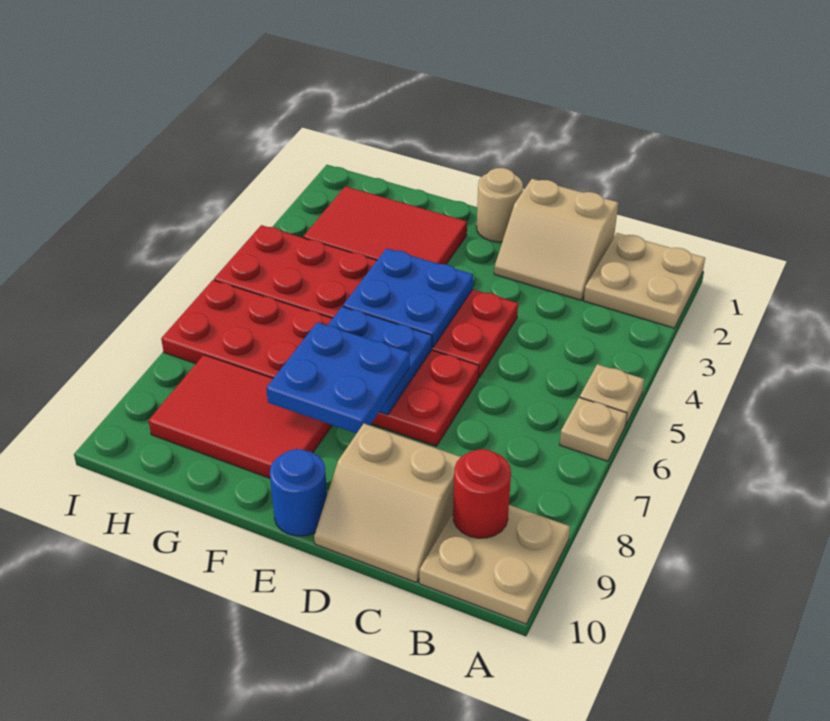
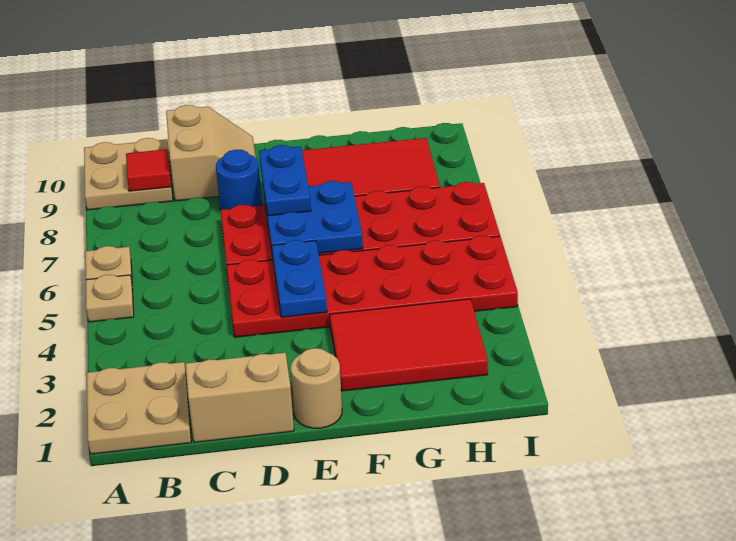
red round brick B9 level 2 -> red tile B9 level 2
tan slope C9:D10 level 1 top 9 -> tan slope C9:D10 level 1 top C
blue plate E4:F5 level 2 -> blue plate E4:E5 level 2
blue plate E7:F8 level 3 -> blue plate E7:E8 level 3
blue round brick E10 level 1 -> blue round brick D8 level 1

